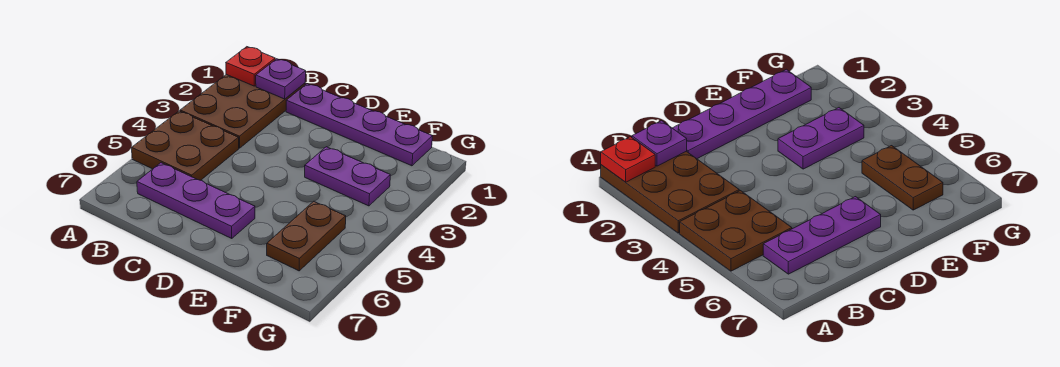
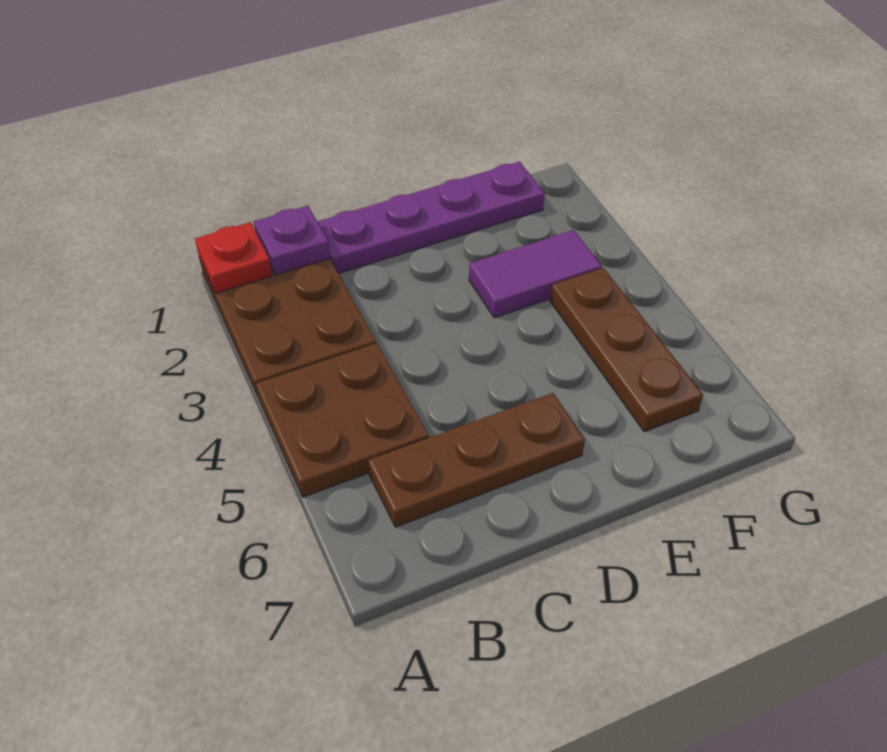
purple plate B6:D6 level 1 -> brown plate B6:D6 level 1
purple plate E3:F3 level 1 -> purple tile E3:F3 level 1
brown plate F5:F6 level 1 -> brown plate F4:F6 level 1

